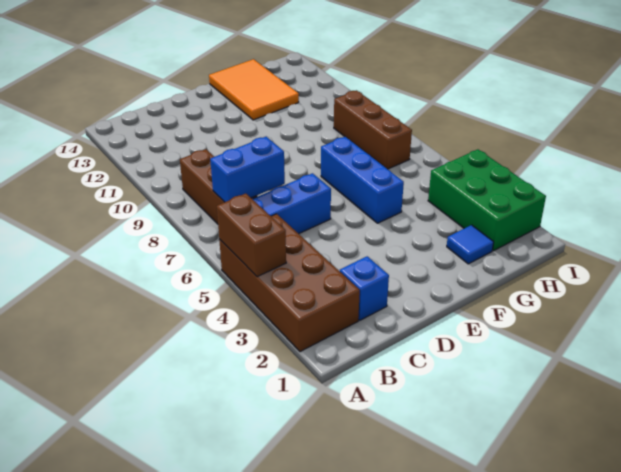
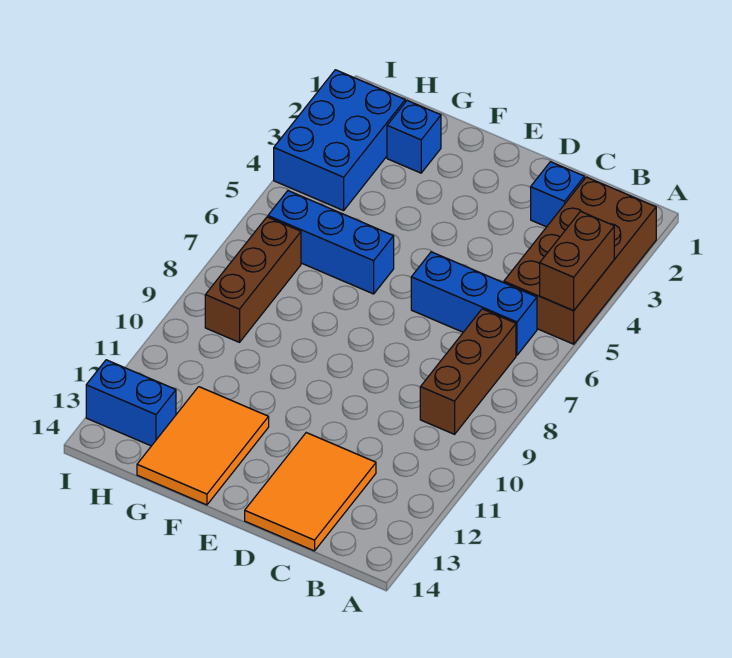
blue brick B7:C7 level 2 -> blue brick H13:I13 level 1
none -> orange tile C12:D14 level 1
blue brick F5:F7 level 1 -> blue brick F6:H6 level 1
blue tile G2 level 1 -> blue brick G2 level 1
green brick H2:I4 level 1 -> blue brick H2:I4 level 1

